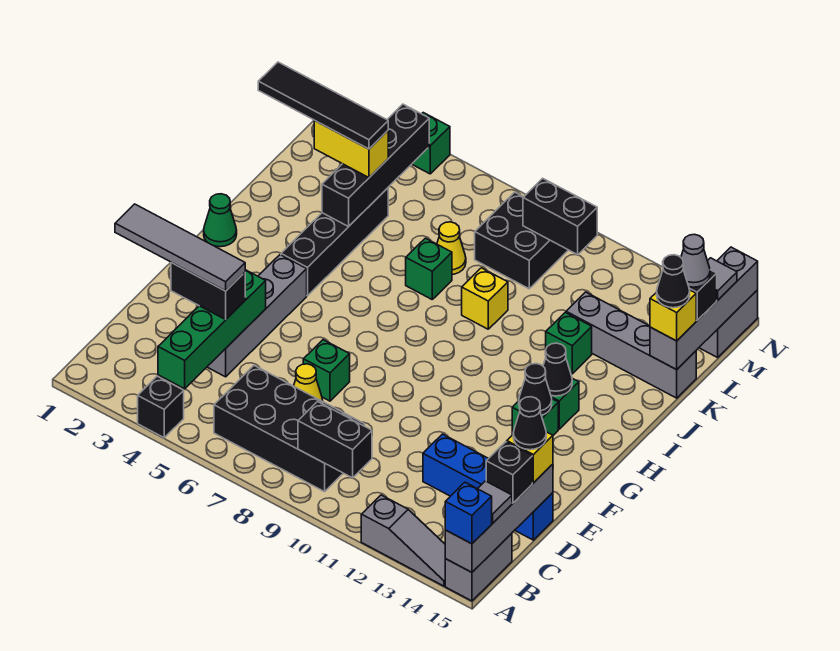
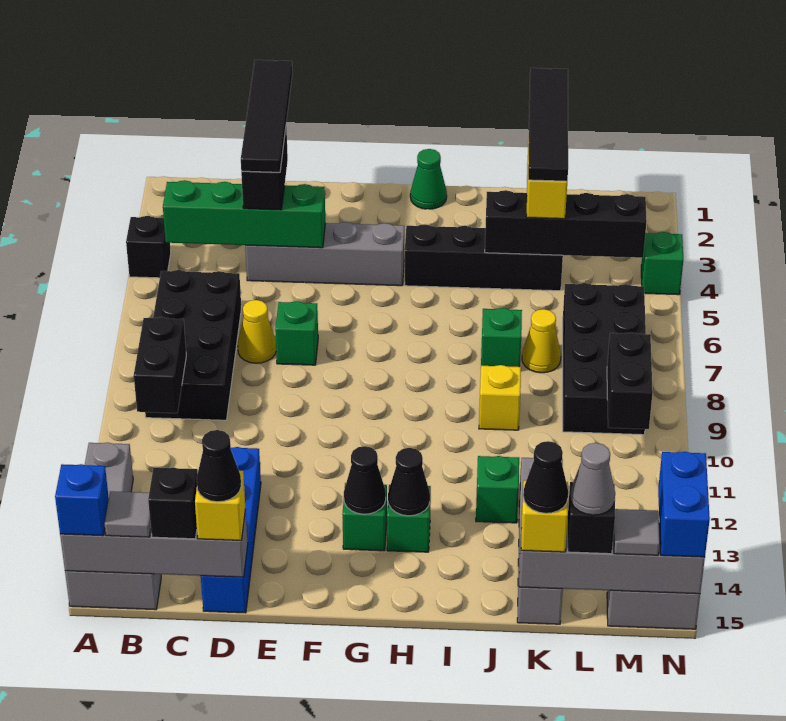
grey tile D1:D4 level 4 -> black tile D1:D4 level 4
black brick L8:M9 level 1 -> black brick L6:M9 level 1
none -> blue brick N14:N15 level 3

